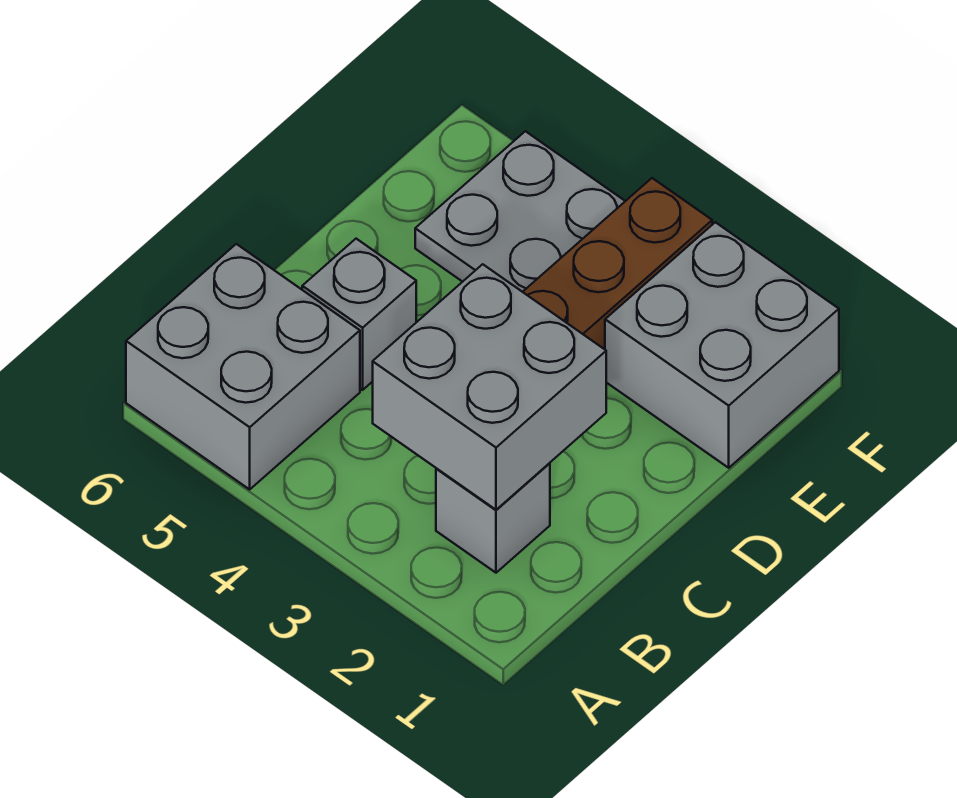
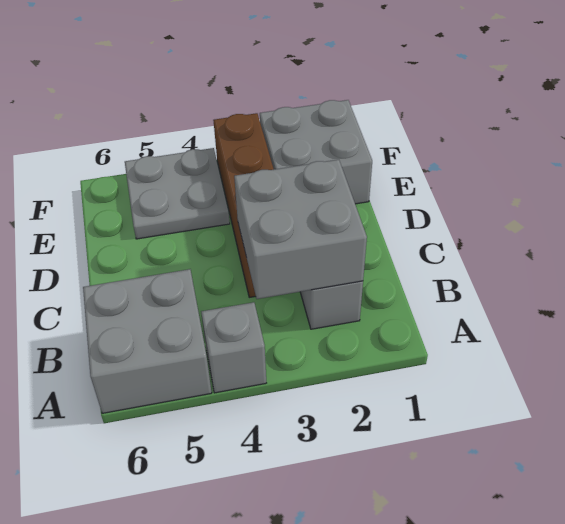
grey brick C5 level 1 -> grey brick A4 level 1

